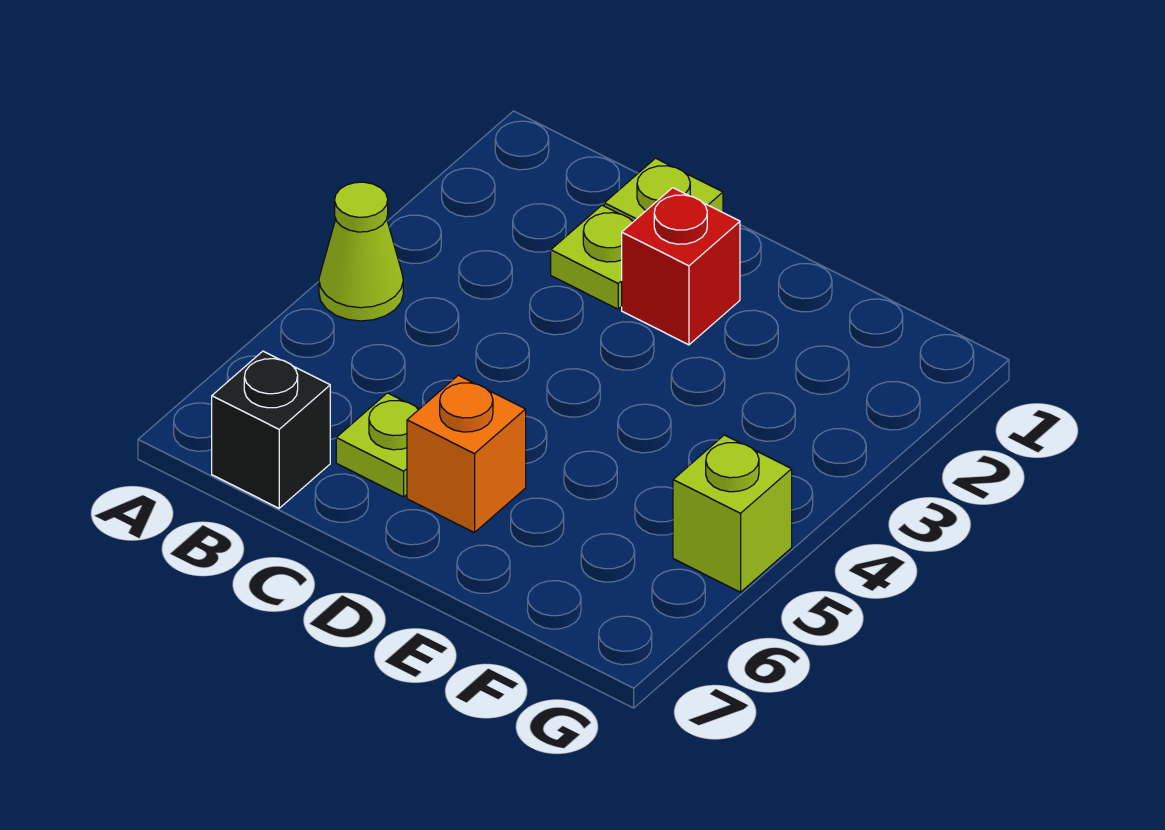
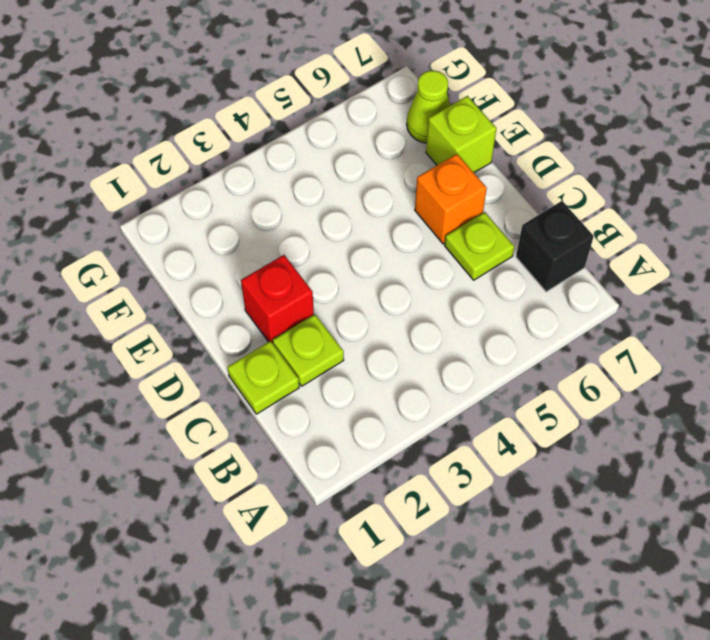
lime cone A4 level 1 -> lime cone F7 level 1
lime brick G5 level 1 -> lime brick E7 level 1

